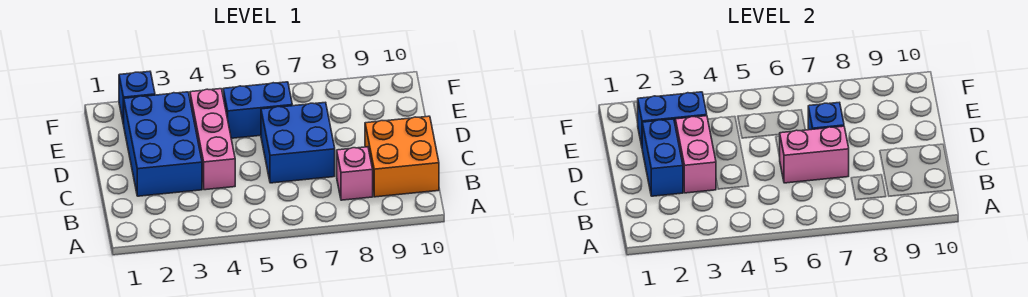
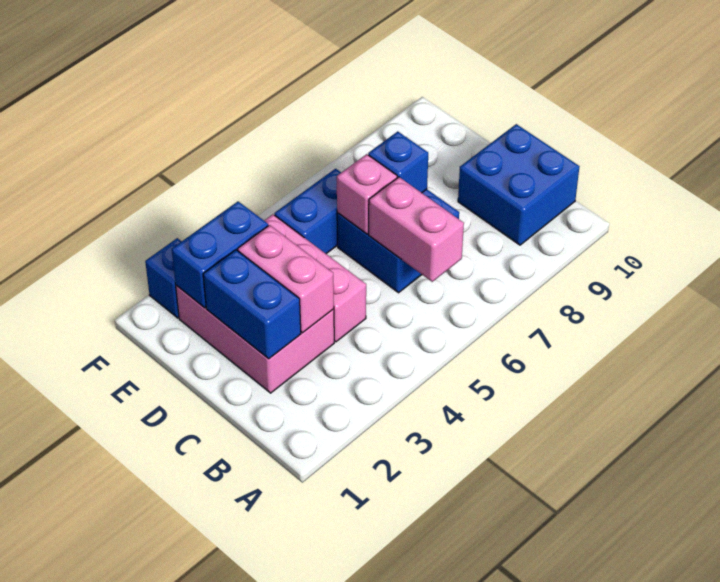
pink brick B8 level 1 -> pink brick D6 level 2
orange brick B9:C10 level 1 -> blue brick B9:C10 level 1
blue brick C2:E3 level 1 -> pink brick C2:E3 level 1
pink brick C6:C7 level 2 -> pink brick B6:C6 level 2

